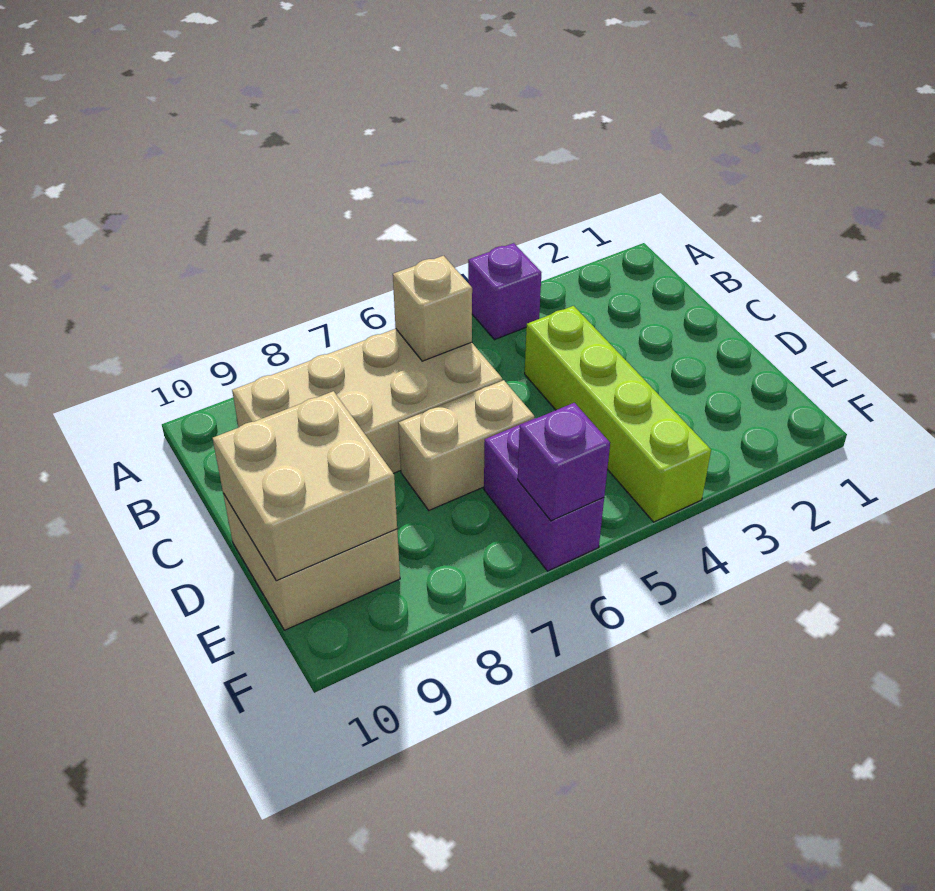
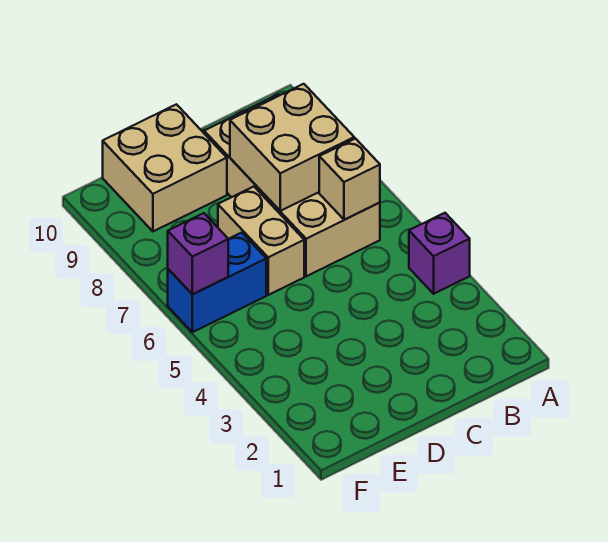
lime brick C4:F4 level 1 -> none
tan brick D9:E10 level 2 -> tan brick B7:C8 level 2
purple brick E6:F6 level 1 -> blue brick E6:F6 level 1

